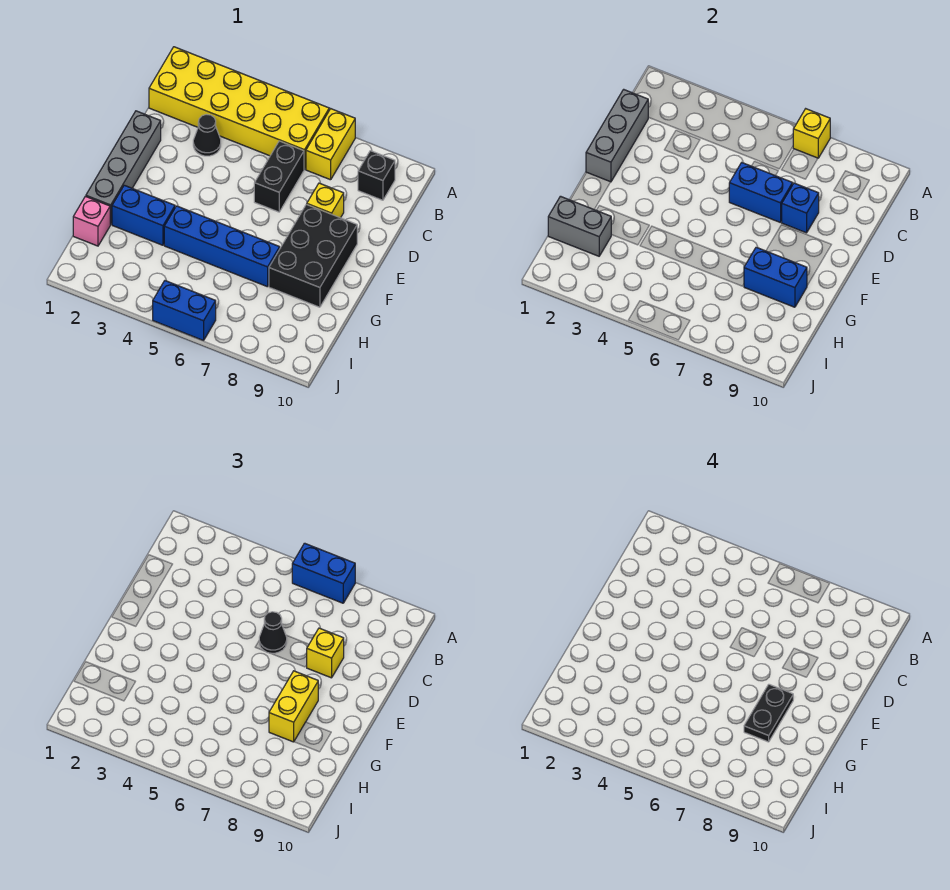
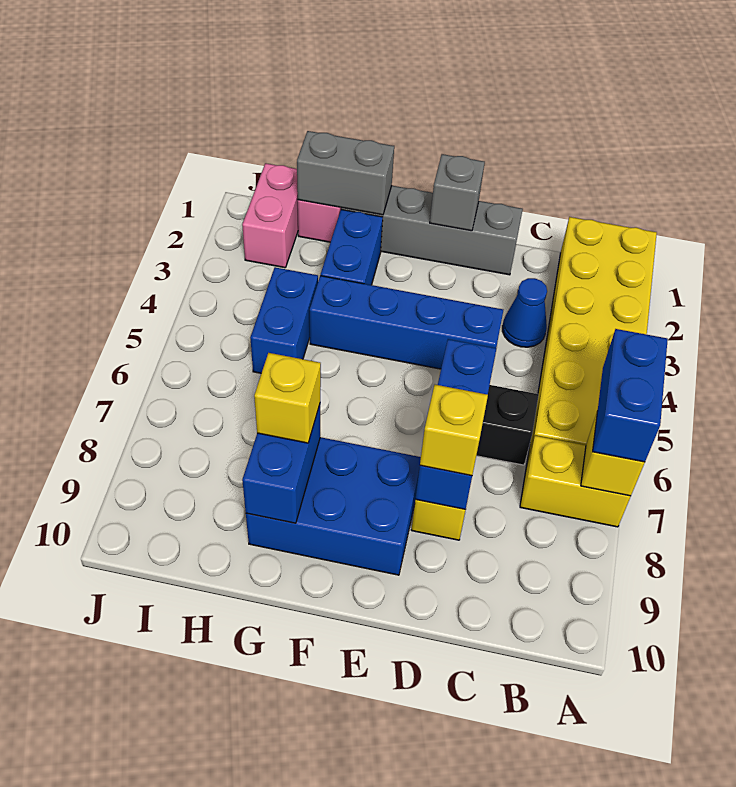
black brick B9 level 1 -> none
grey brick C1:E1 level 2 -> grey brick E1 level 2
black cone C3 level 1 -> blue cone C3 level 1
black cone D6 level 3 -> none
black brick E8:G9 level 1 -> blue brick E8:G9 level 1
yellow brick F8:G8 level 3 -> yellow brick G8 level 3
black plate F8:G8 level 4 -> none
blue brick G4:G7 level 1 -> blue brick D4:G4 level 1
grey brick H1:H2 level 2 -> grey brick G1:H1 level 2
none -> pink brick I1:I2 level 1
blue brick J5:J6 level 1 -> blue brick H4:H5 level 1

